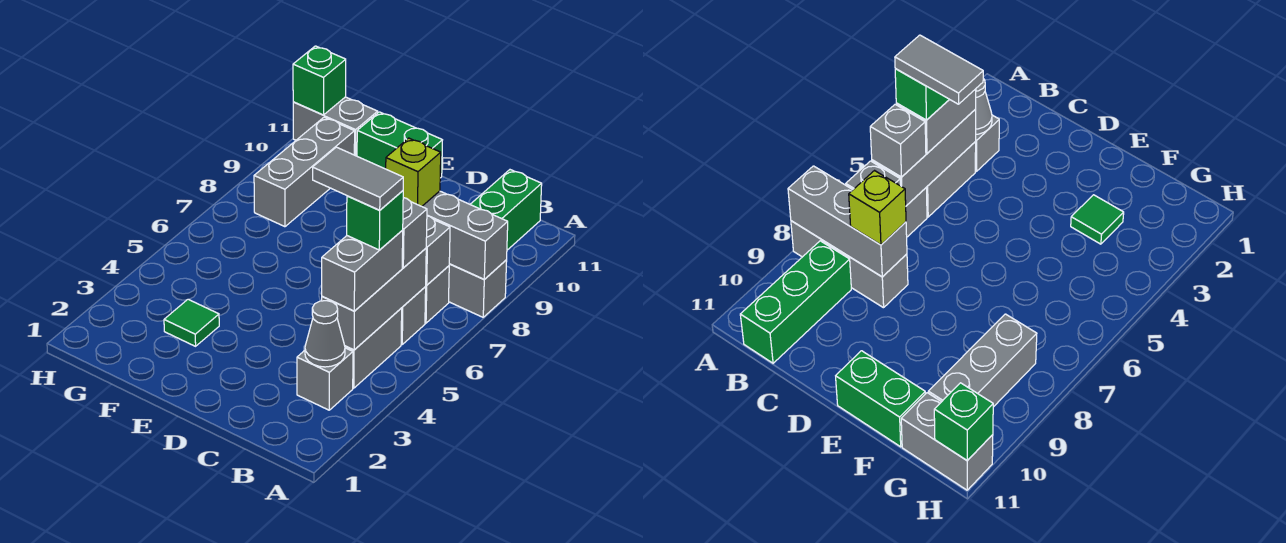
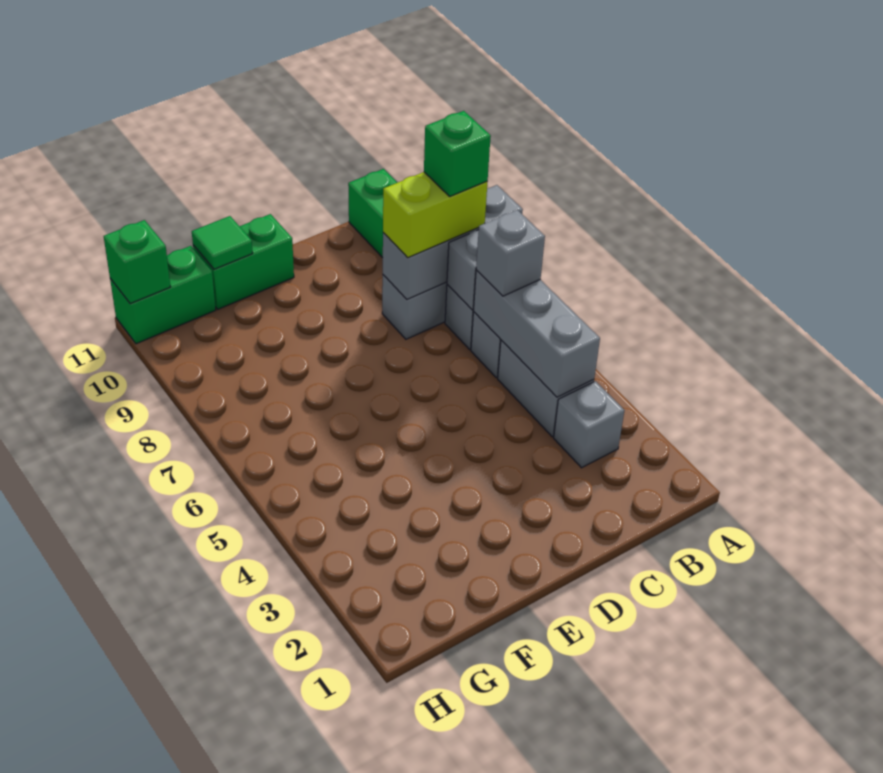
grey cone B3 level 2 -> none
grey brick B4:B5 level 3 -> none
green brick B5 level 4 -> green brick B8 level 4
grey tile B5:C5 level 5 -> none
lime brick C8 level 3 -> lime brick B8:C8 level 3
green tile F3 level 1 -> green tile F11 level 2
grey brick G8:G10 level 1 -> none
grey brick G11:H11 level 1 -> green brick G11:H11 level 1

